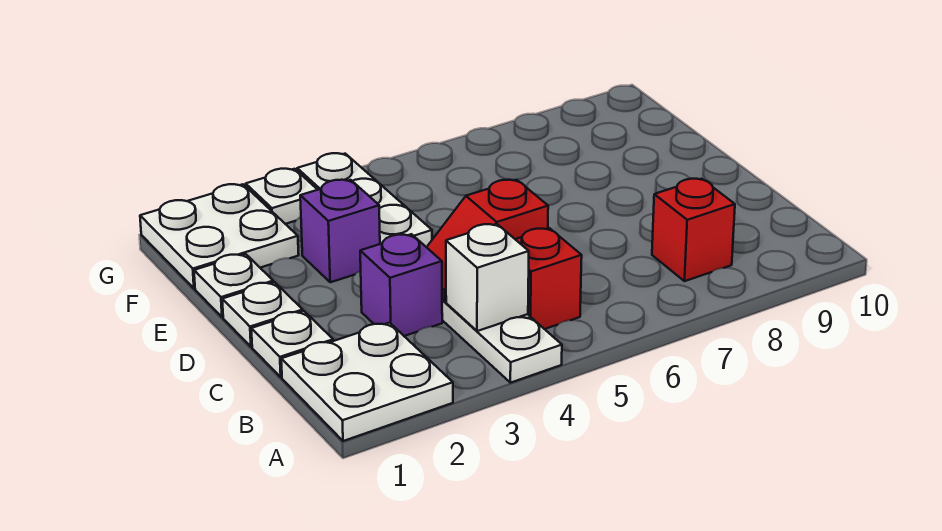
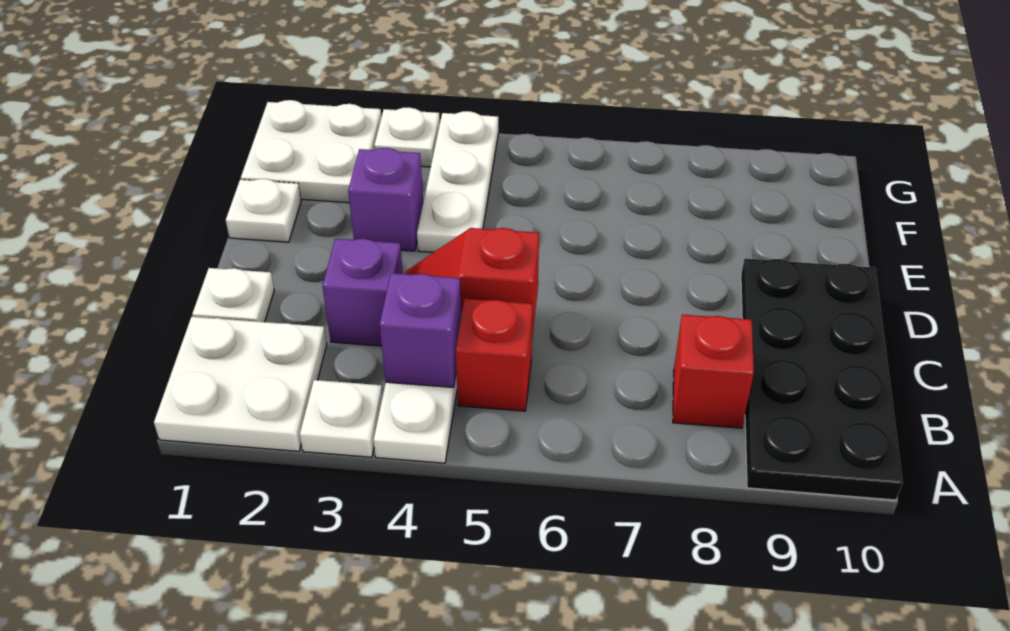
none -> black plate A9:D10 level 1
white brick B4 level 2 -> purple brick B4 level 2
white plate D1 level 1 -> white plate A3 level 1

